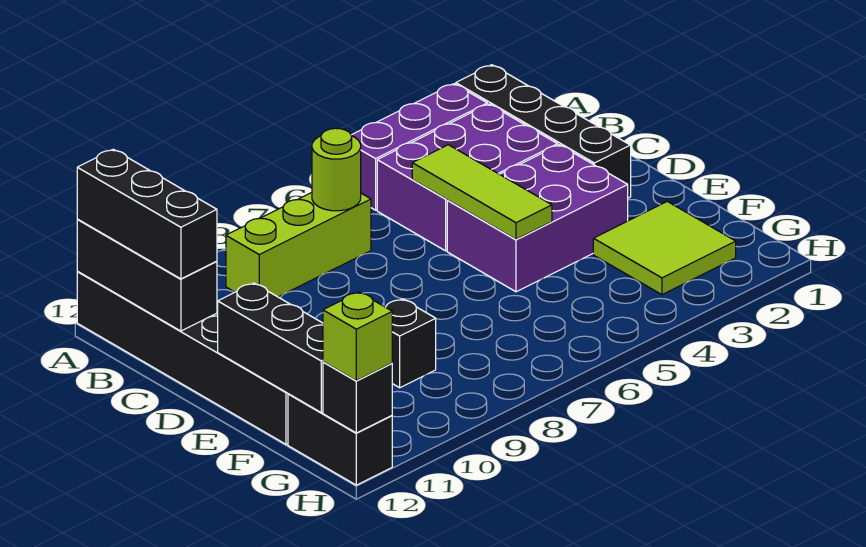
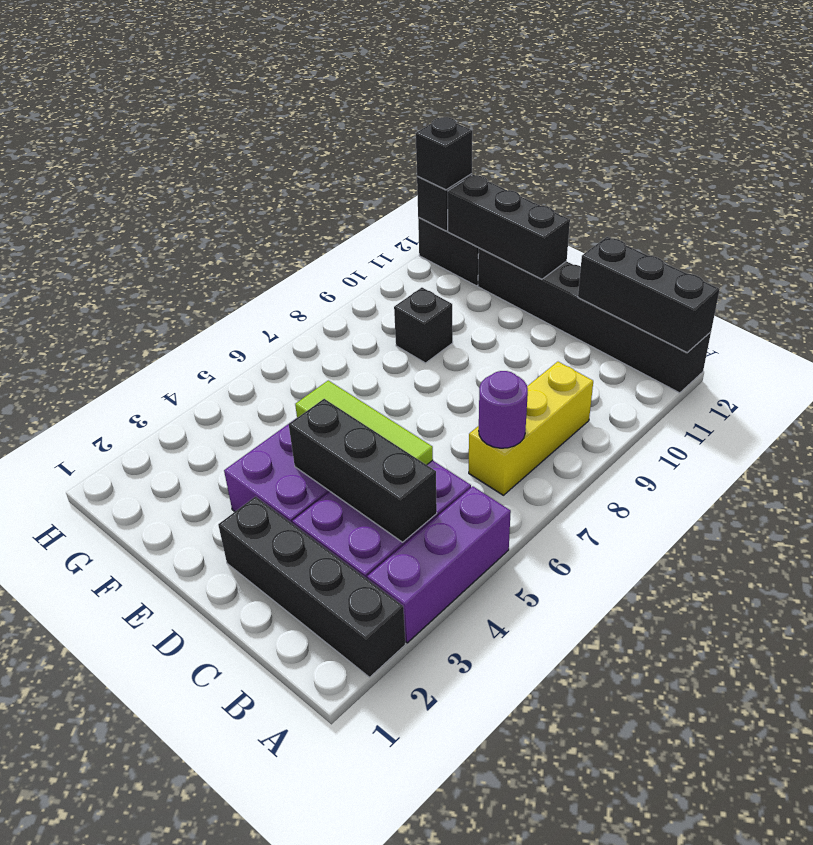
black brick A12:C12 level 3 -> black brick B4:D4 level 2
lime brick B7:B9 level 1 -> yellow brick B7:B9 level 1
lime round brick B7 level 2 -> purple round brick B7 level 2
lime tile F2:G3 level 1 -> none
lime brick H12 level 3 -> black brick H12 level 3

